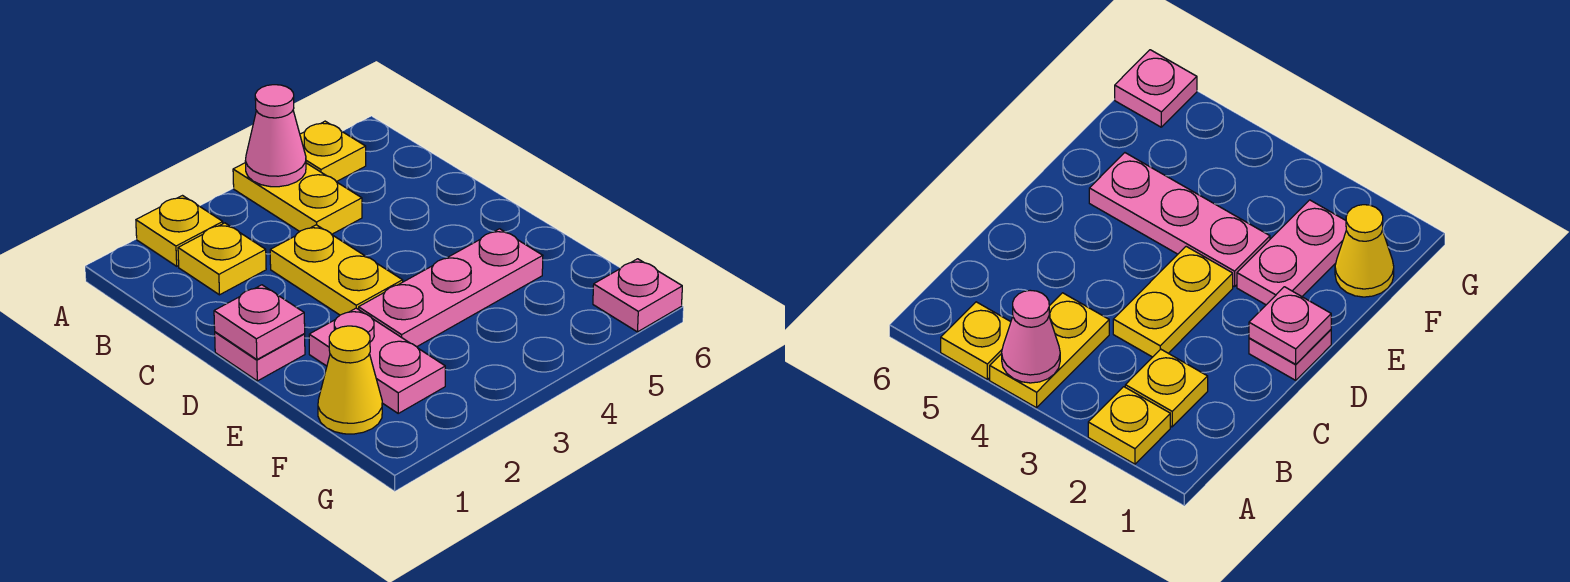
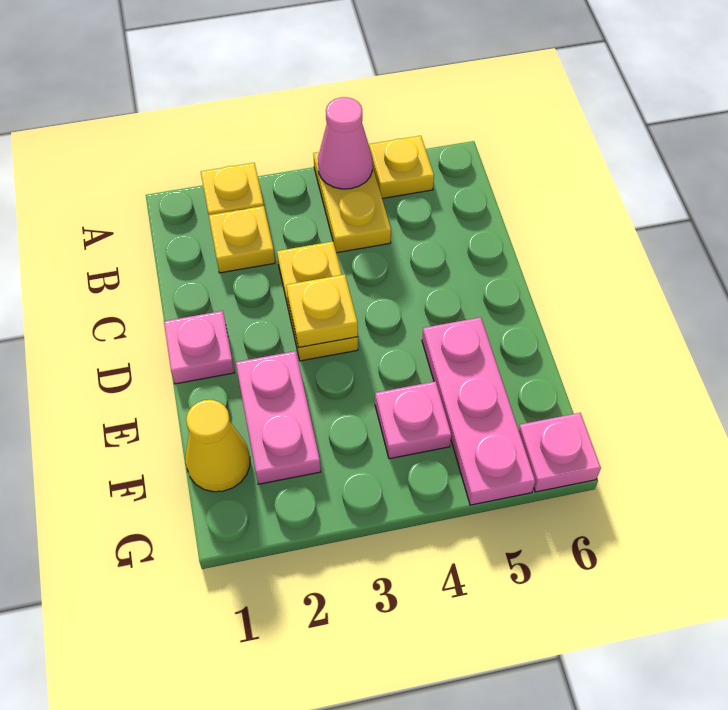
pink plate D1 level 2 -> pink plate F4 level 1
none -> yellow plate D3 level 2
pink plate E3:E5 level 1 -> pink plate E5:G5 level 1

